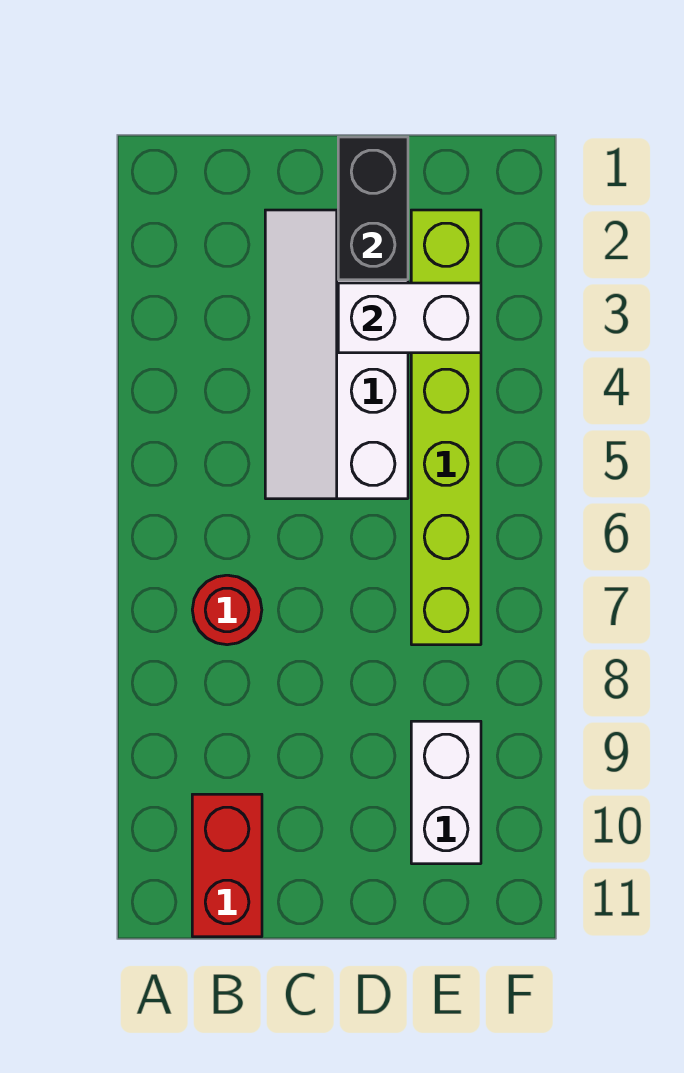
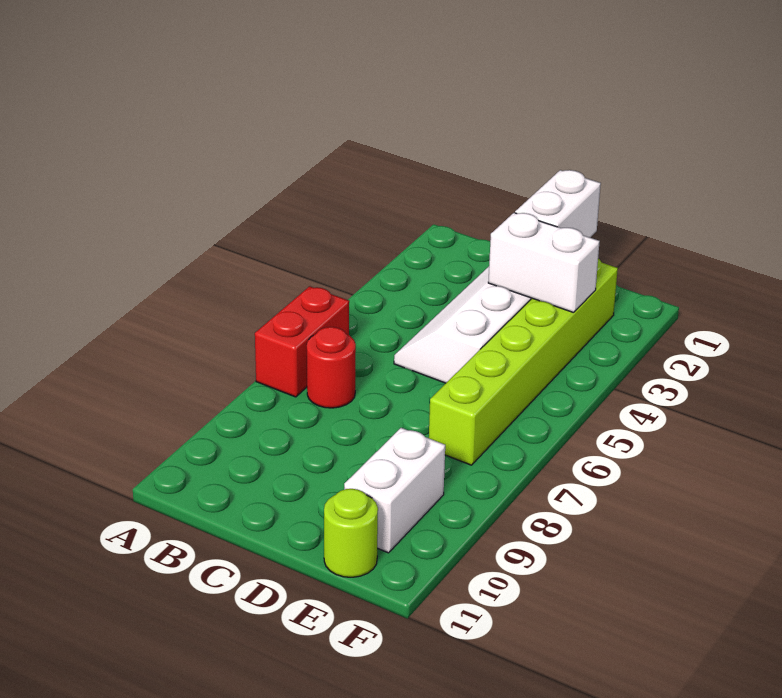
red brick B10:B11 level 1 -> red brick A6:A7 level 1
black brick D1:D2 level 2 -> white brick D1:D2 level 2
none -> lime round brick E11 level 1

